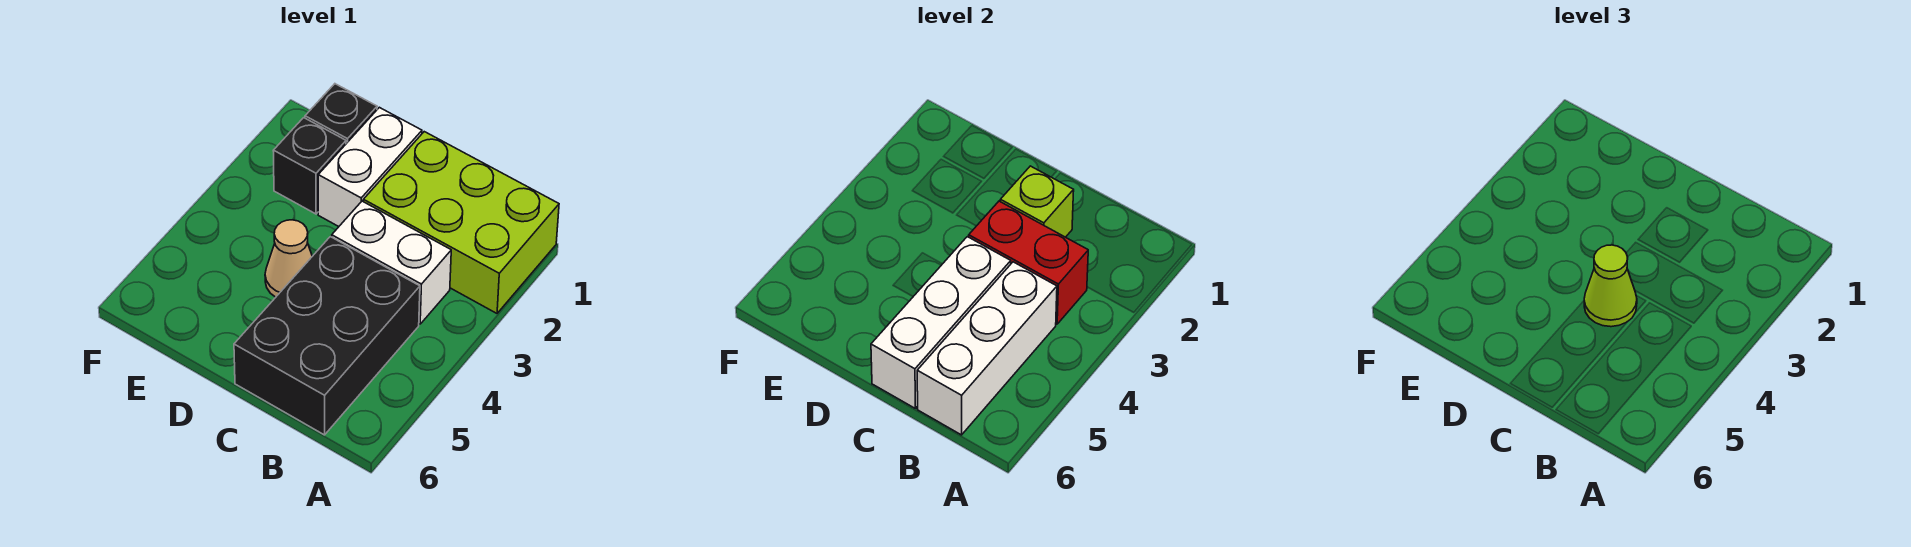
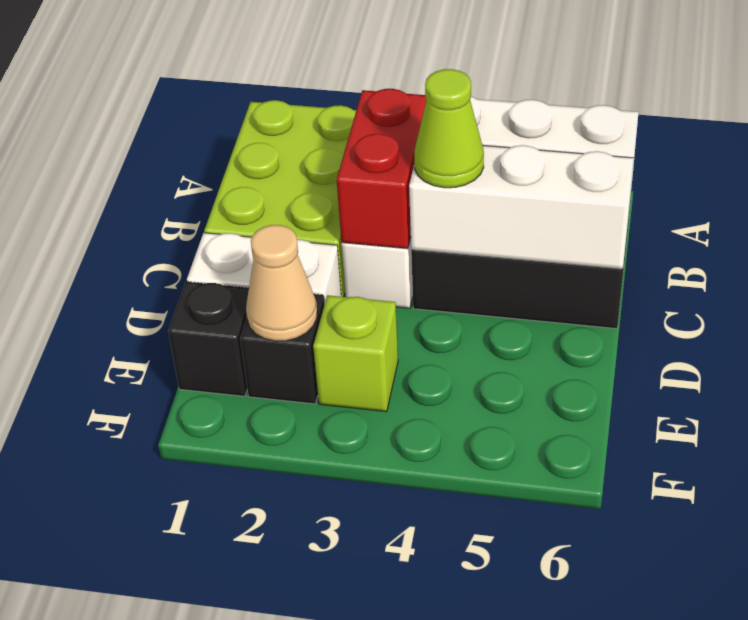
lime brick C2 level 2 -> lime brick E3 level 1
tan cone D4 level 1 -> tan cone E2 level 2

